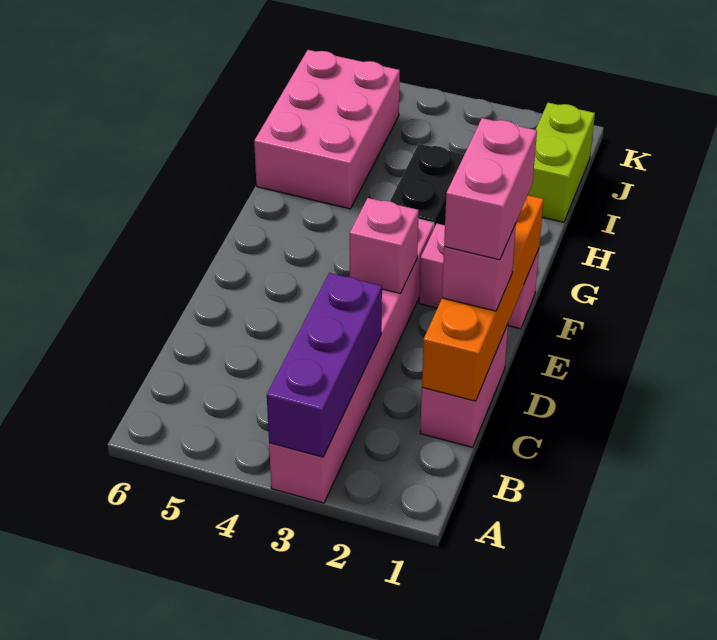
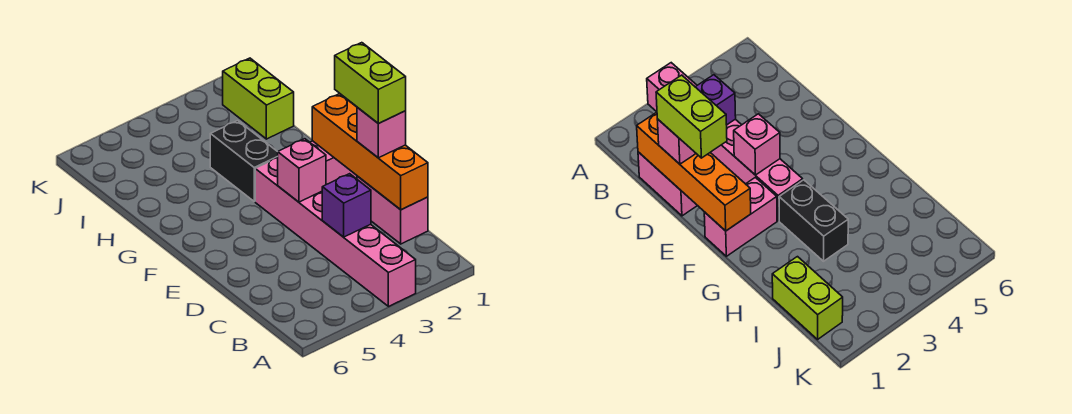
purple brick A3:C3 level 2 -> purple brick C3 level 2
pink brick D1:E1 level 4 -> lime brick D1:E1 level 4
pink brick H5:J6 level 1 -> none

